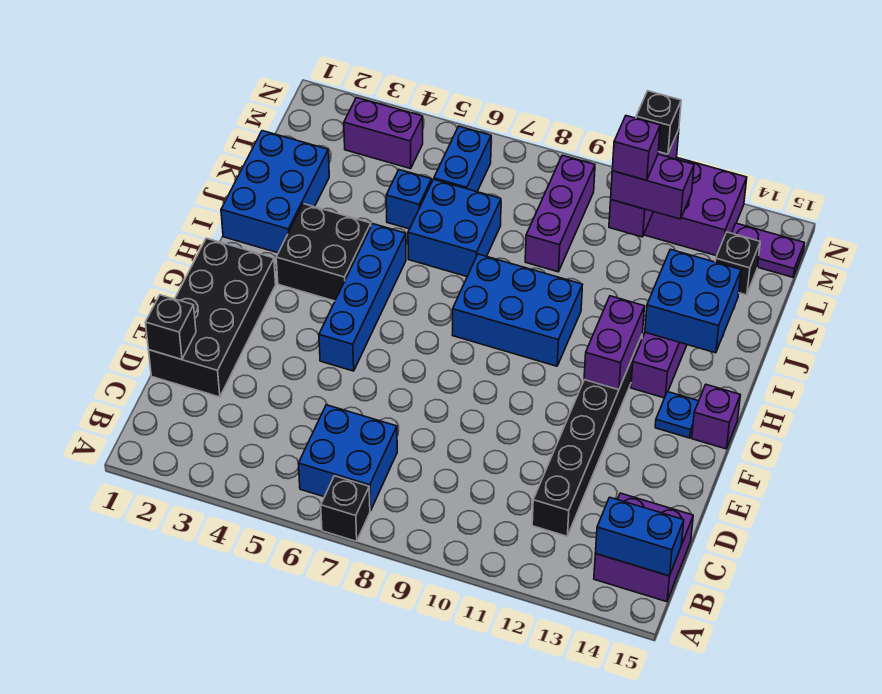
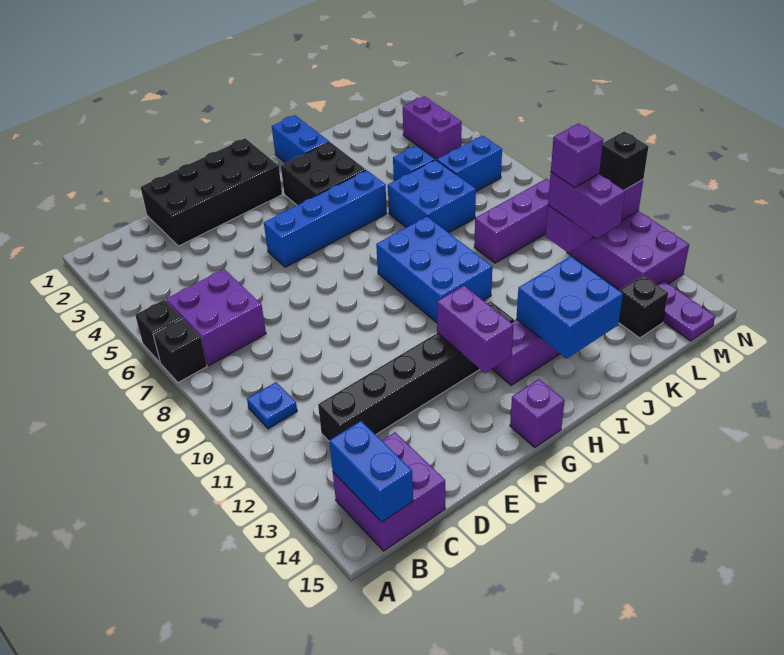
blue brick B6:C7 level 1 -> purple brick B6:C7 level 1
black brick D1 level 2 -> black brick A6 level 1
purple brick G12:H12 level 2 -> purple brick G12:G13 level 2
blue plate G14 level 1 -> blue plate B10 level 1
blue brick I1:K2 level 1 -> blue brick I1:I2 level 1

